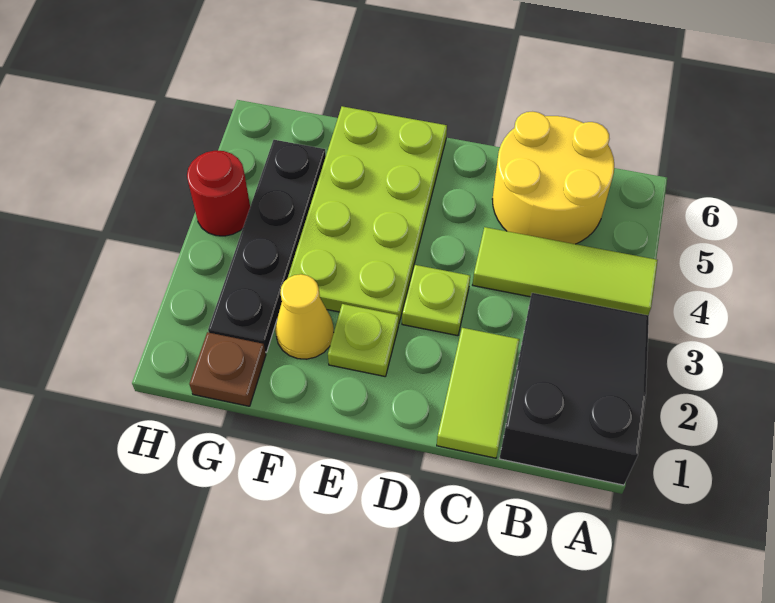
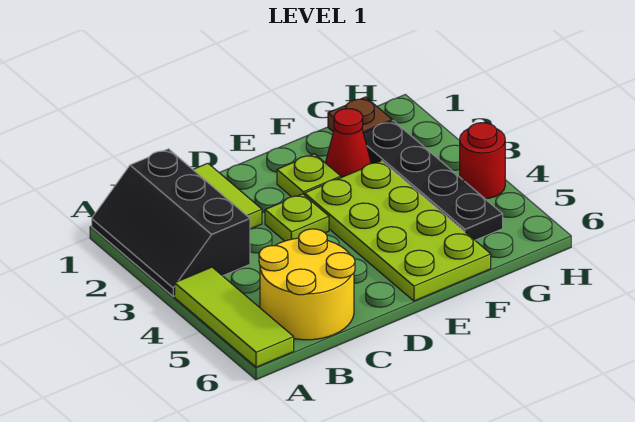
black slope A1:B3 level 1 top 1 -> black slope A1:B3 level 1 top B
lime tile A4:C4 level 1 -> lime tile A4:A6 level 1
yellow cone F2 level 1 -> red cone F2 level 1

